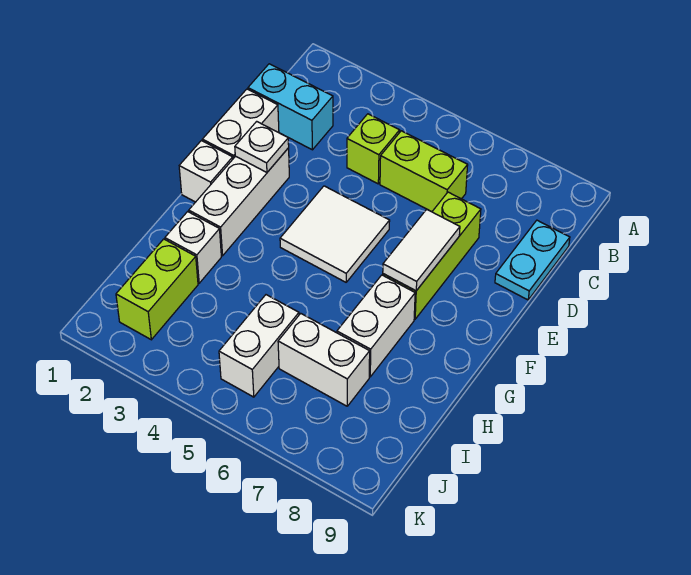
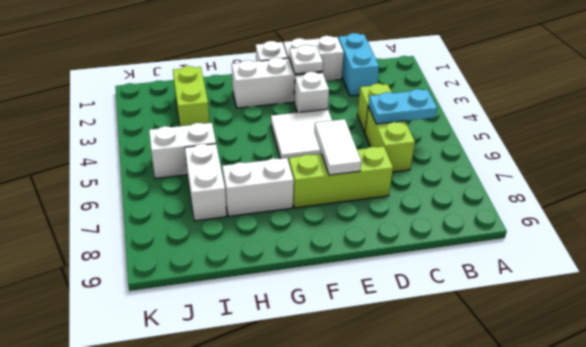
cyan plate C9:D9 level 1 -> cyan plate B5:C5 level 2
white tile E7:F7 level 2 -> white tile E6:E7 level 2
white brick H2 level 1 -> white brick E3 level 1
lime brick I2:J2 level 1 -> lime brick I2:I3 level 1

